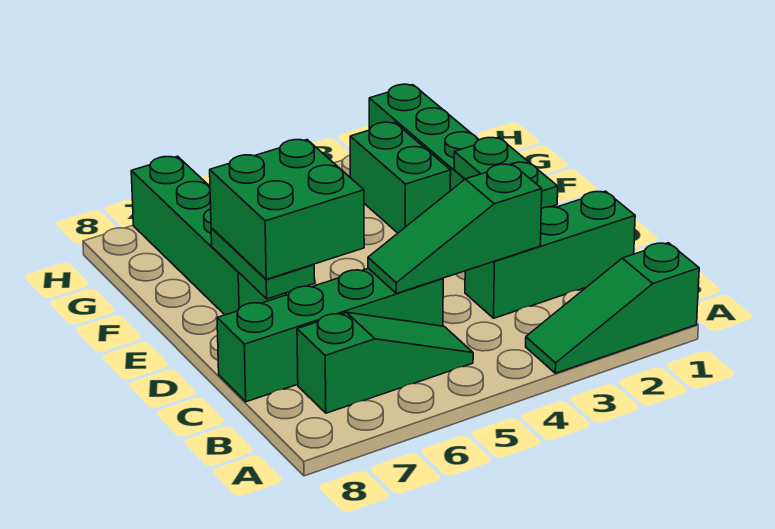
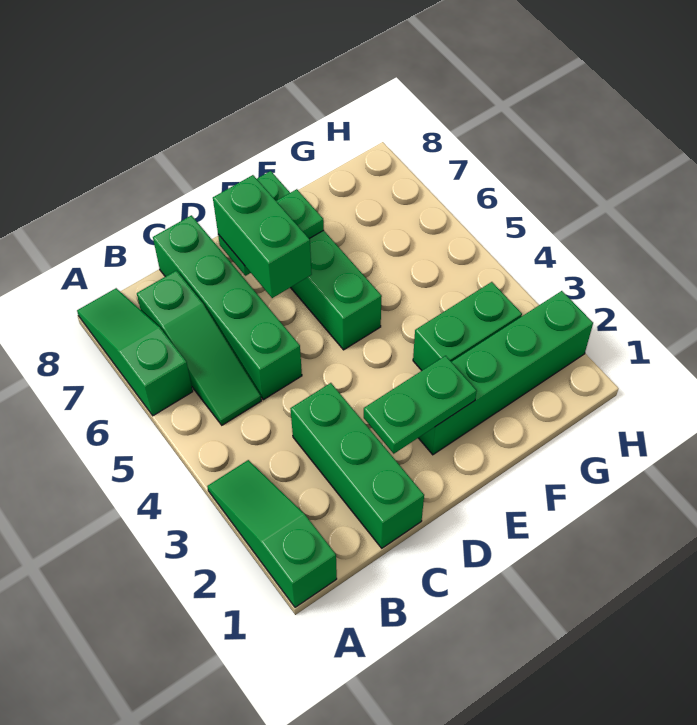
green slope C3:C5 level 2 top 3 -> green slope A6:A8 level 1 top 6
green brick D6:E7 level 3 -> green brick D6:D7 level 3
green brick E7:H7 level 1 -> green brick E5:E8 level 1

